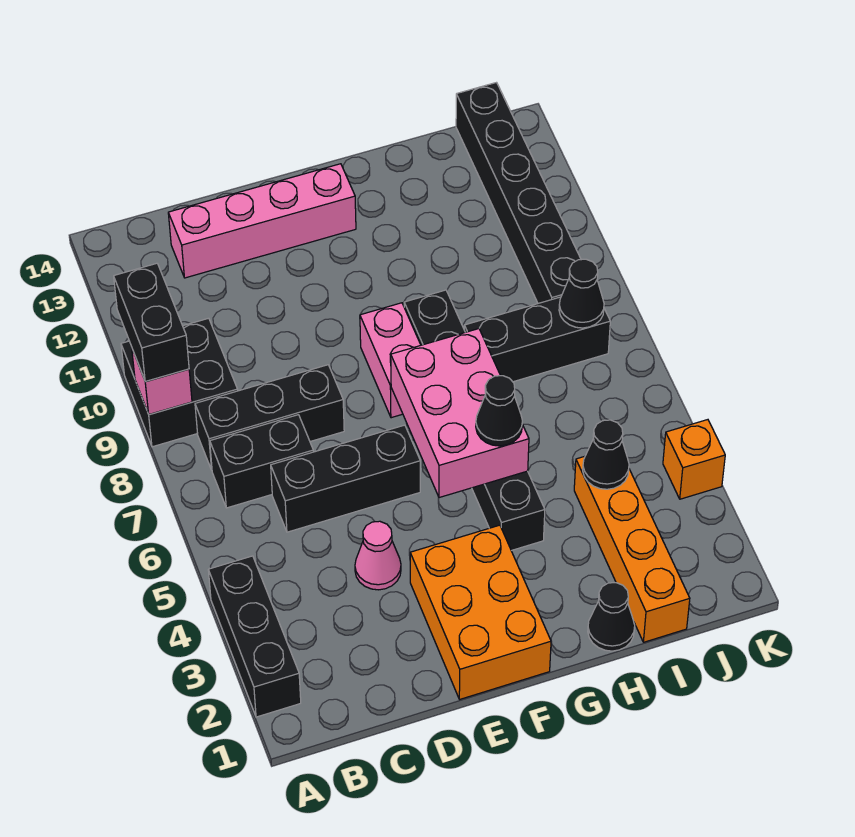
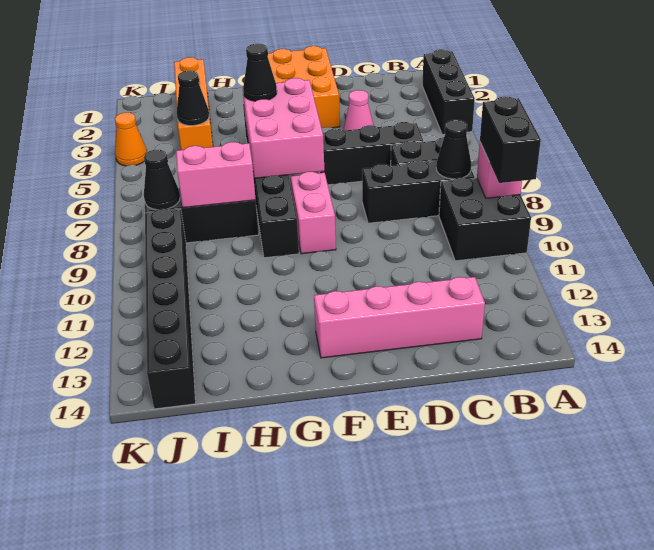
black cone H1 level 1 -> black cone B8 level 2
none -> pink brick H8:I8 level 2
orange brick K4 level 1 -> orange cone K4 level 1

